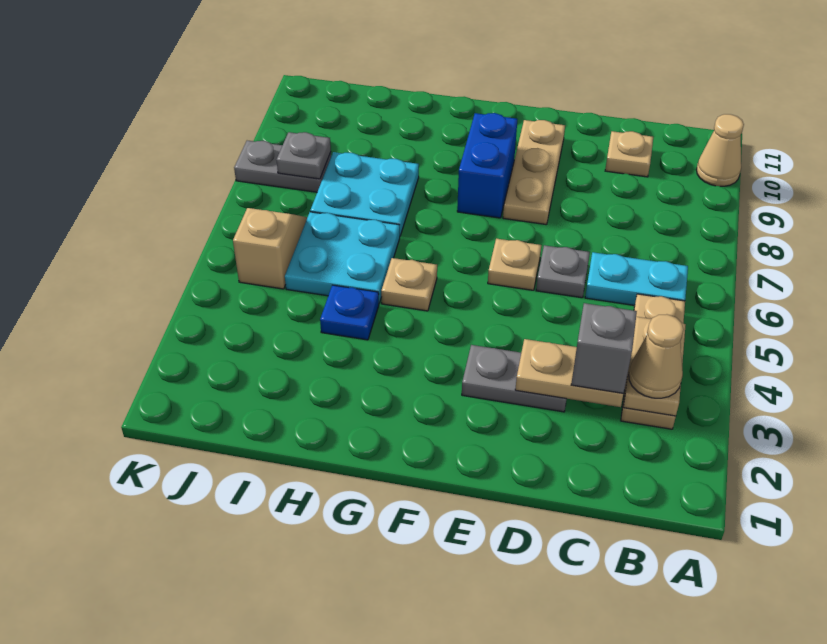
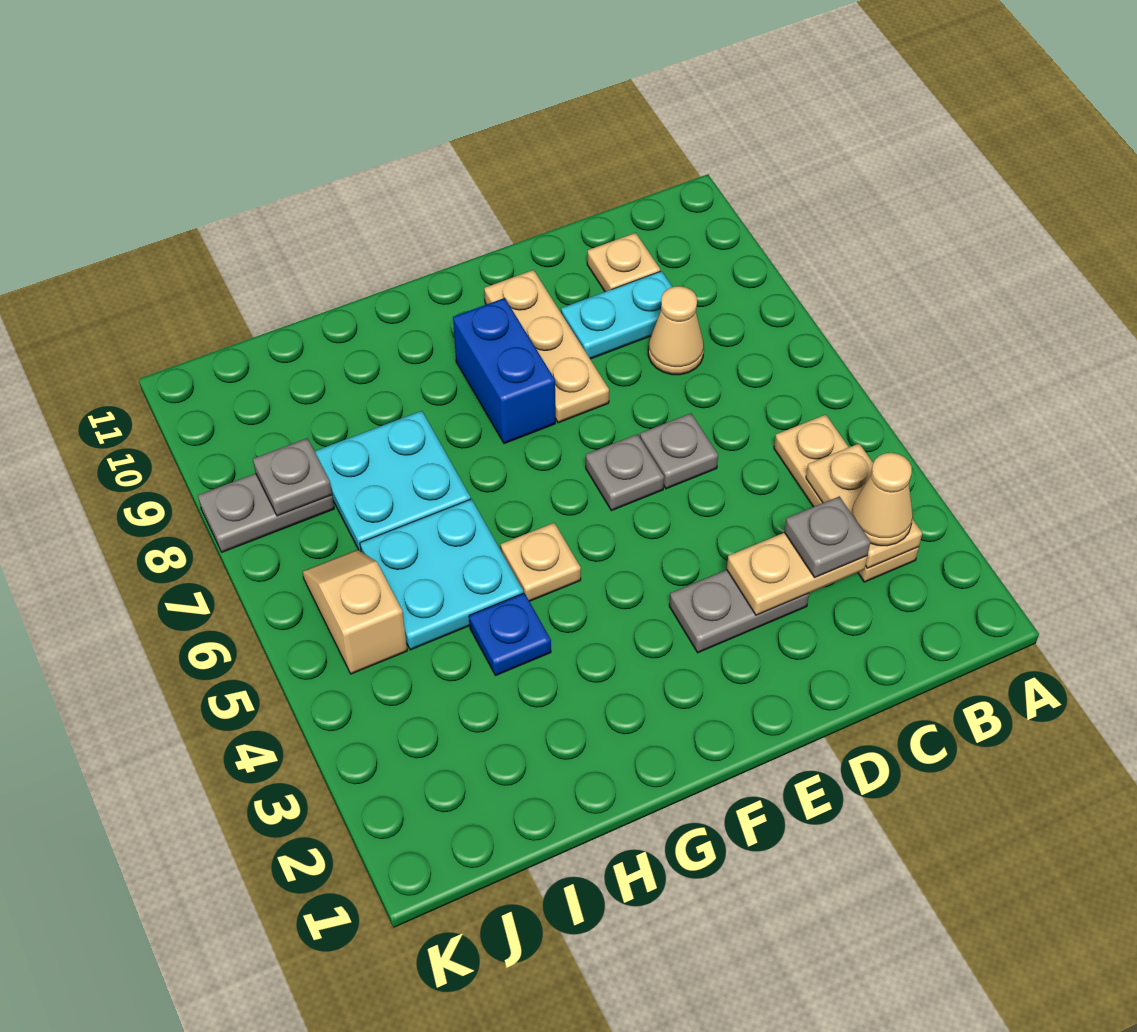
tan cone A10 level 1 -> tan cone C8 level 1
cyan plate B6:C6 level 1 -> cyan plate C9:D9 level 1
grey brick C3 level 3 -> grey plate C3 level 3
tan plate E6 level 1 -> grey plate E6 level 1

